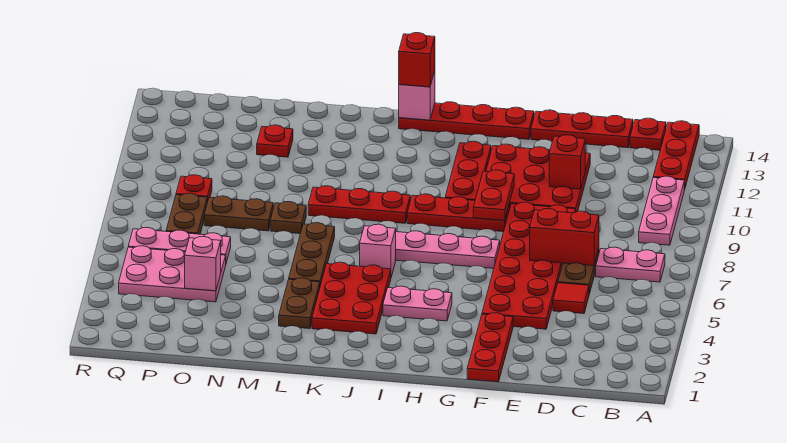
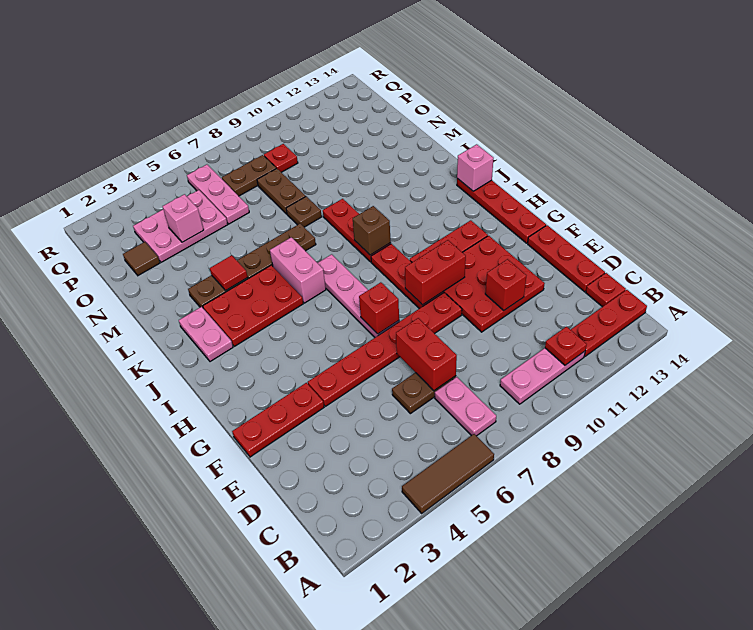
none -> brown tile A4:A6 level 1
red tile D5 level 1 -> red tile L4 level 2
red plate E4:F9 level 1 -> red plate F4:F9 level 1
red plate G9:G10 level 2 -> red brick G9:G10 level 2
pink plate H4:I4 level 1 -> pink plate J2:K2 level 1
pink brick J6 level 1 -> pink brick J6:K6 level 1
none -> brown brick J9 level 2
red brick J14 level 3 -> red brick G7 level 2
red plate N12 level 1 -> red plate B11 level 2
none -> brown tile O2 level 1
pink plate O4:Q5 level 1 -> pink plate O3:P5 level 1

